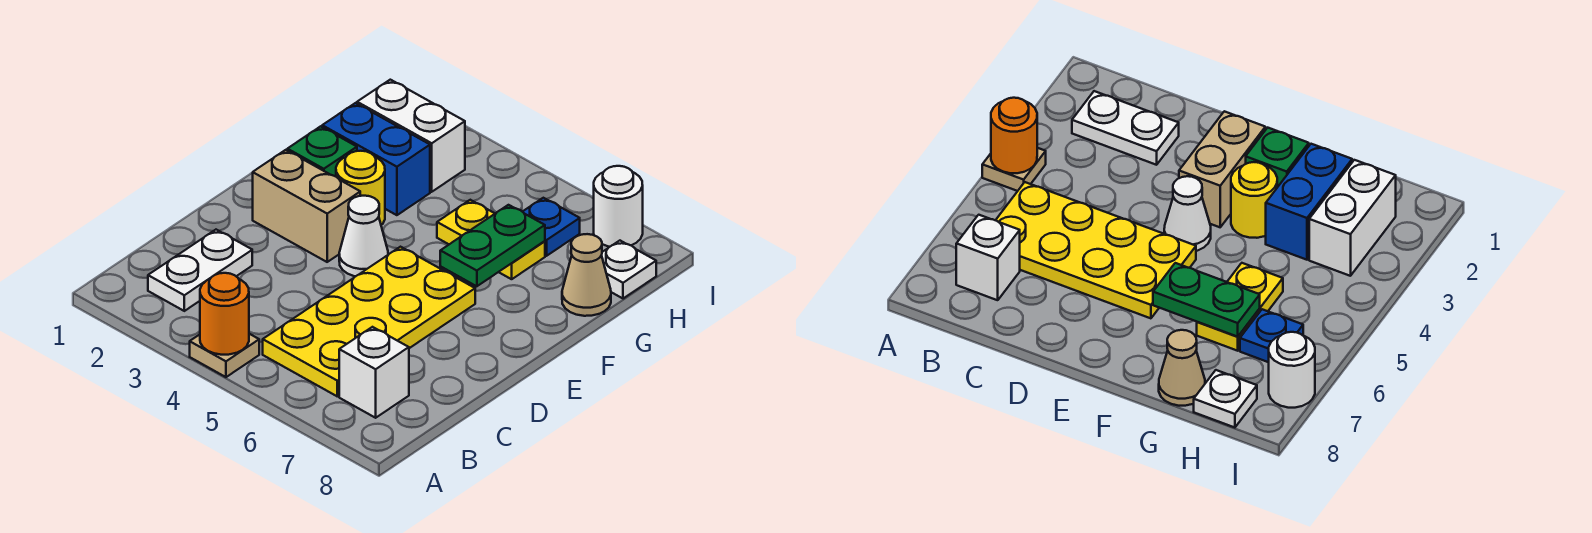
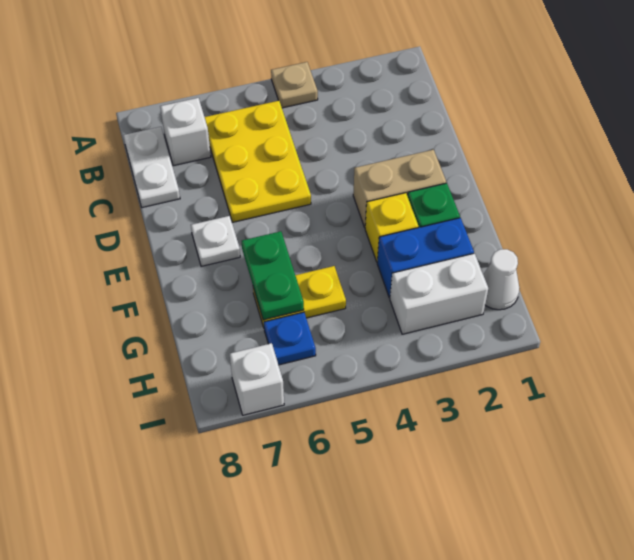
orange round brick A4 level 2 -> none
white plate B2:C2 level 1 -> white plate B8:C8 level 1
yellow plate B5:E6 level 1 -> yellow plate B5:D6 level 1
white cone E4 level 1 -> white cone H1 level 1
yellow round brick F3 level 1 -> yellow brick F3 level 1
tan cone G8 level 1 -> none
white plate H8 level 1 -> white plate E7 level 1
white round brick I7 level 1 -> white brick I7 level 1

